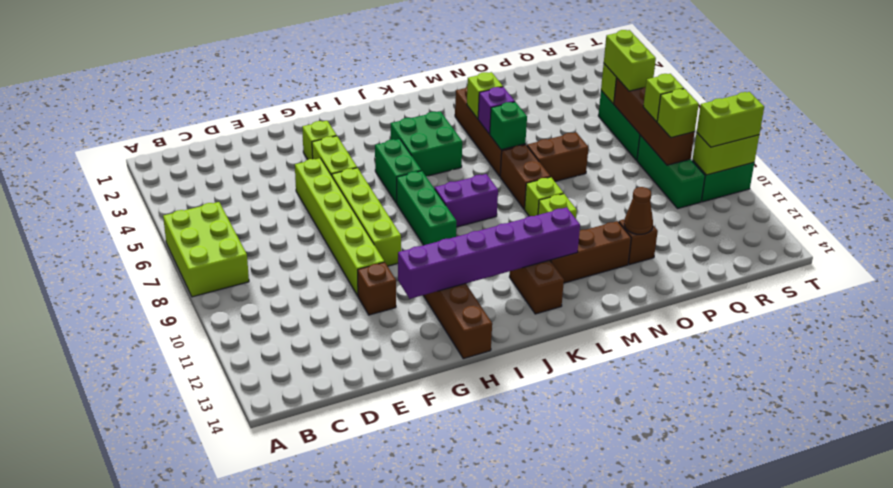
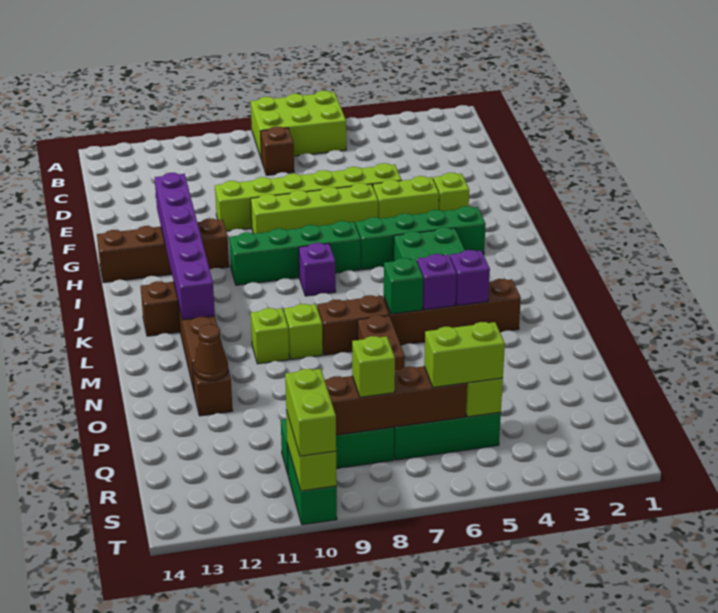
brown brick F11 level 1 -> brown brick C8 level 1
green brick I5:I6 level 1 -> green brick I3:I6 level 1
green brick I7:I9 level 1 -> green brick I7:I10 level 1
purple brick J8:K8 level 1 -> purple brick J8 level 1
lime brick M4 level 2 -> purple brick M4 level 2
lime brick R9 level 3 -> none

